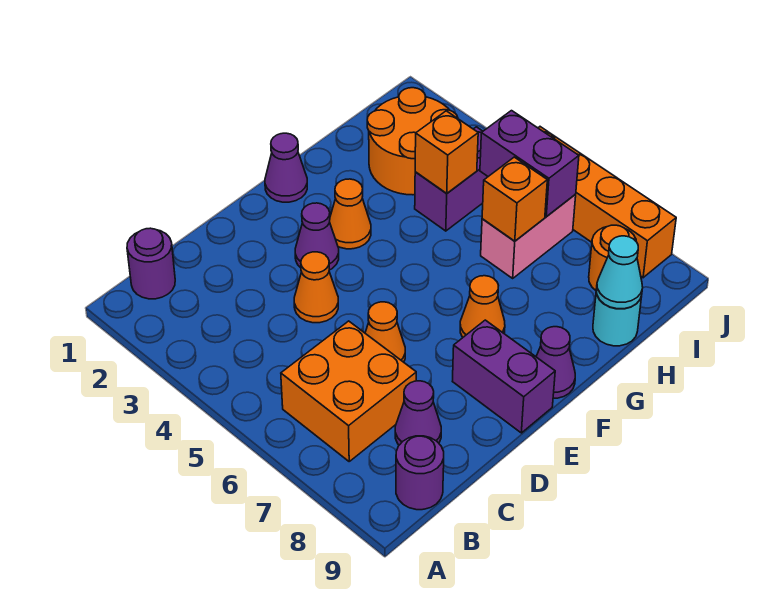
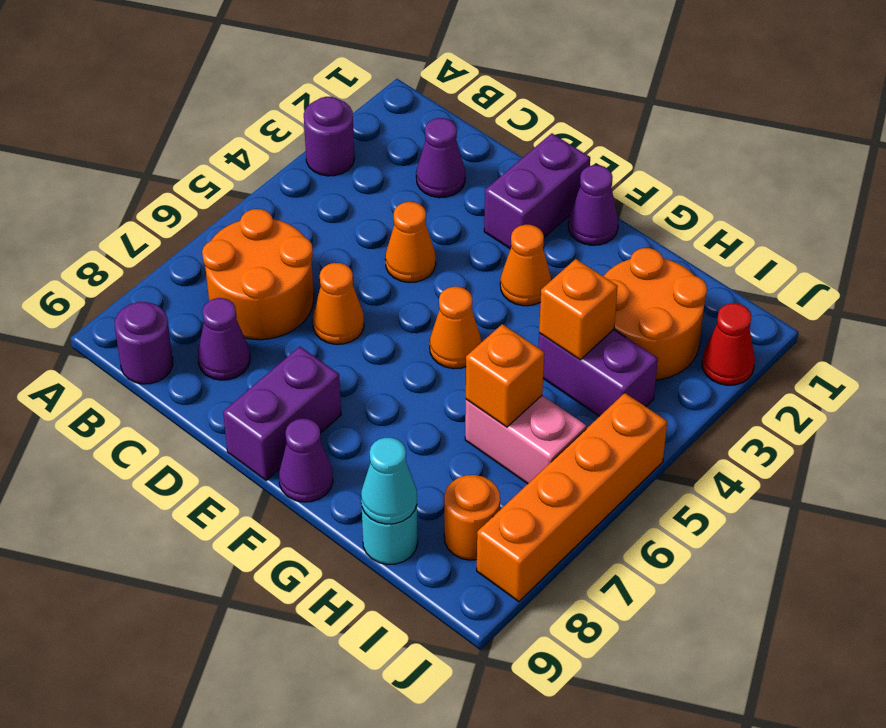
purple round brick B1 level 1 -> purple round brick A3 level 1
orange brick B6:C7 level 1 -> orange round brick B6:C7 level 1
purple cone E3 level 1 -> purple cone C2 level 1
orange cone F7 level 1 -> orange cone F5 level 1
purple brick I5:I6 level 2 -> purple brick E1:E2 level 1
none -> red cone J2 level 1

